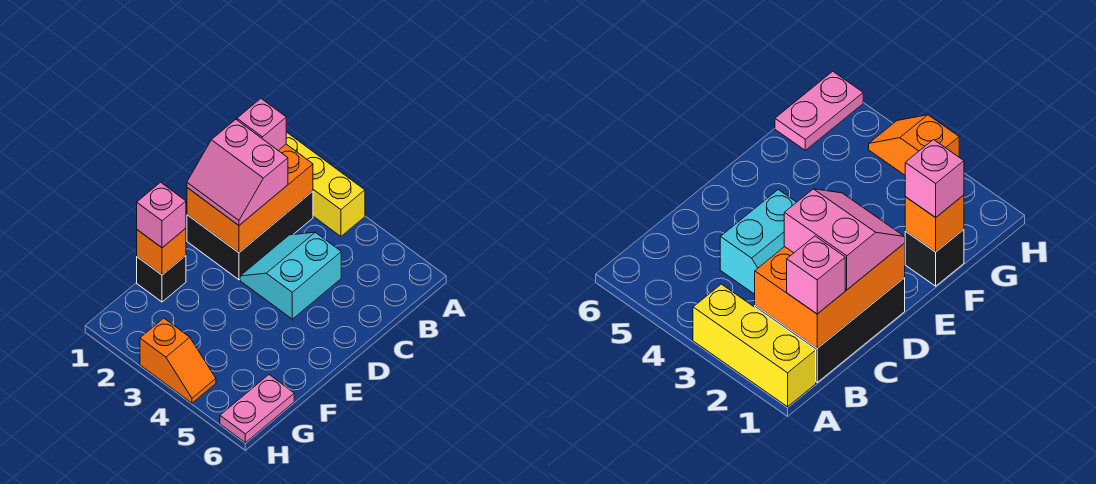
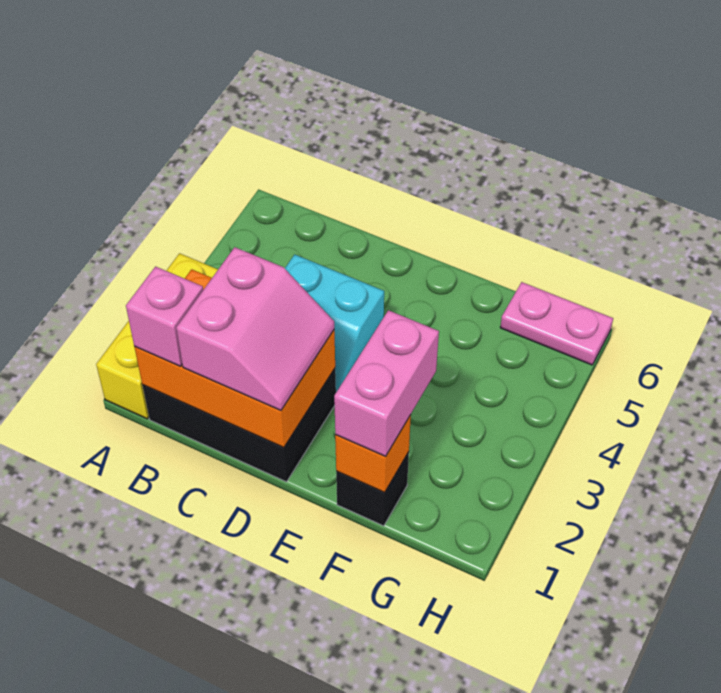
pink brick F1 level 3 -> pink brick F1:F2 level 3
orange slope H3:H4 level 1 top 3 -> none

